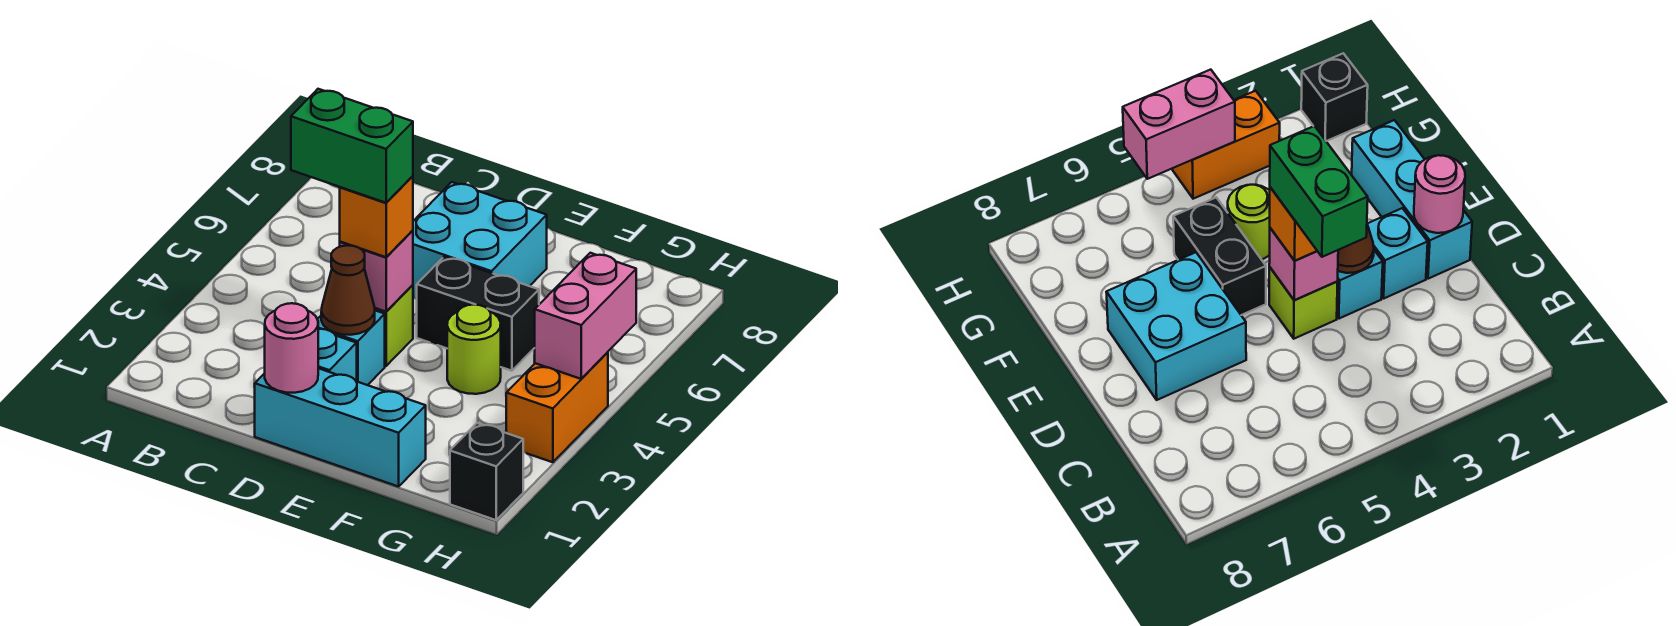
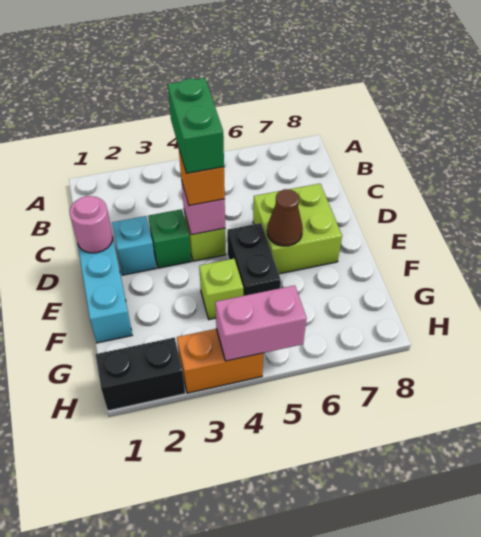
cyan brick D3 level 1 -> green brick D3 level 1
brown cone D3 level 2 -> brown cone E6 level 2
cyan brick D6:E7 level 1 -> lime brick D6:E7 level 1
lime round brick F4 level 1 -> lime brick F4 level 1
black brick H1 level 1 -> black brick H1:H2 level 1

